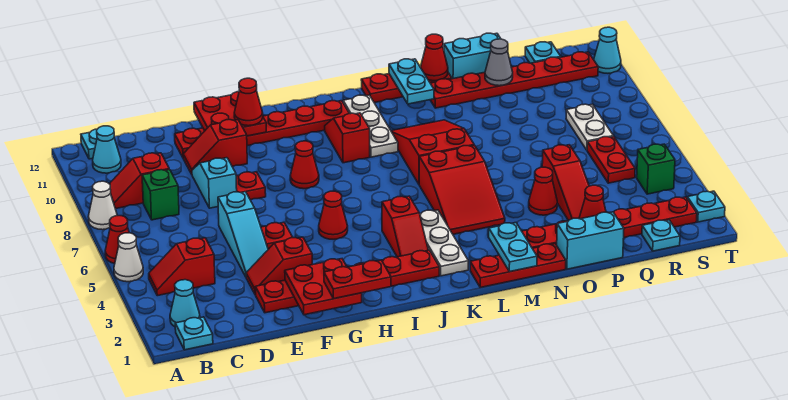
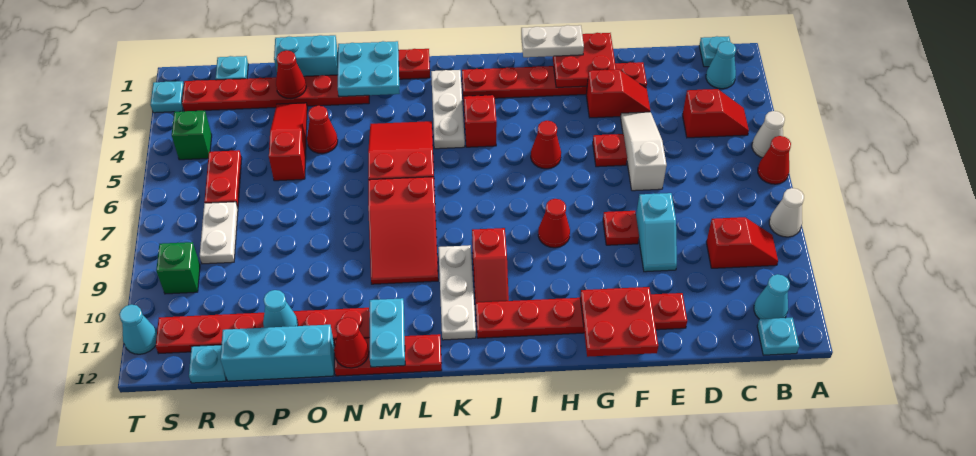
green brick C8 level 1 -> green brick S9 level 1
cyan slope E4:E6 level 1 top 6 -> white slope E4:E6 level 1 top 6
red slope E10:F10 level 1 top F -> none
red plate G1:H1 level 3 -> white plate G1:H1 level 3
red cone G11 level 3 -> none
cyan plate M1:M2 level 2 -> cyan plate M1:N2 level 2
cyan brick O12:P12 level 1 -> cyan brick O12:Q12 level 1
grey cone P11 level 2 -> cyan cone P11 level 2

